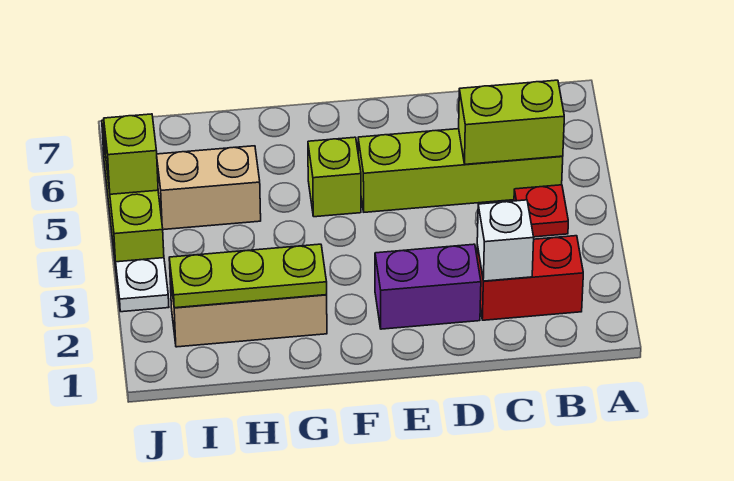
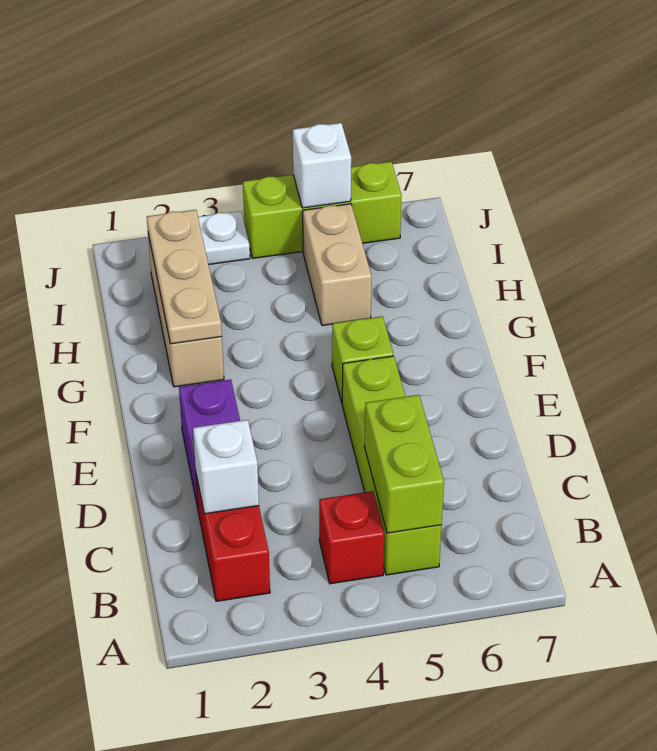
red plate B4 level 1 -> red brick B4 level 1
lime plate G2:I2 level 2 -> tan plate G2:I2 level 2
lime brick J5 level 2 -> white brick J5 level 2

